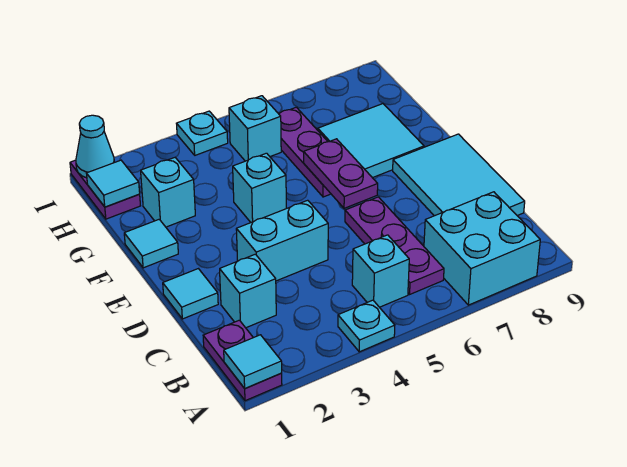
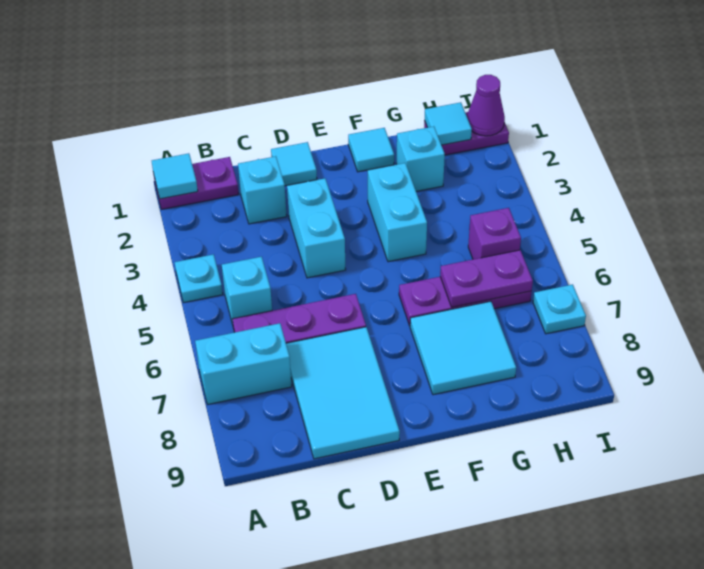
cyan brick A7:B8 level 1 -> cyan brick A7:B7 level 1
cyan tile C8:E9 level 1 -> cyan tile C7:D9 level 1
purple plate E6:F6 level 2 -> purple plate G6:H6 level 2
cyan brick F4 level 1 -> cyan brick F3:F4 level 1
cyan brick H5 level 1 -> purple brick H5 level 1
cyan cone I1 level 2 -> purple cone I1 level 2
cyan plate I4 level 1 -> cyan plate I7 level 1

